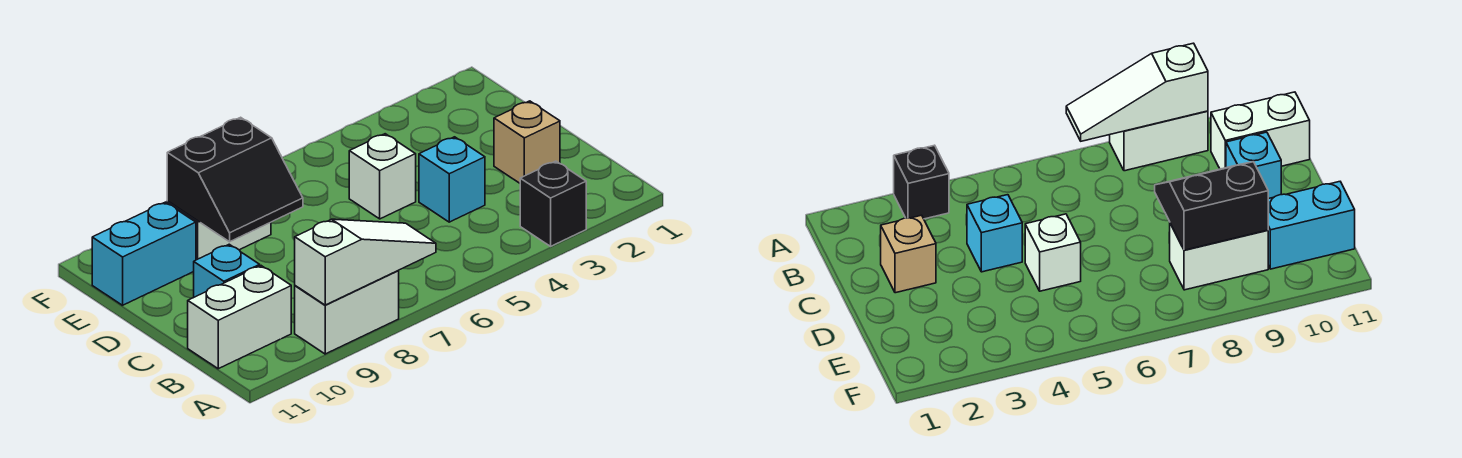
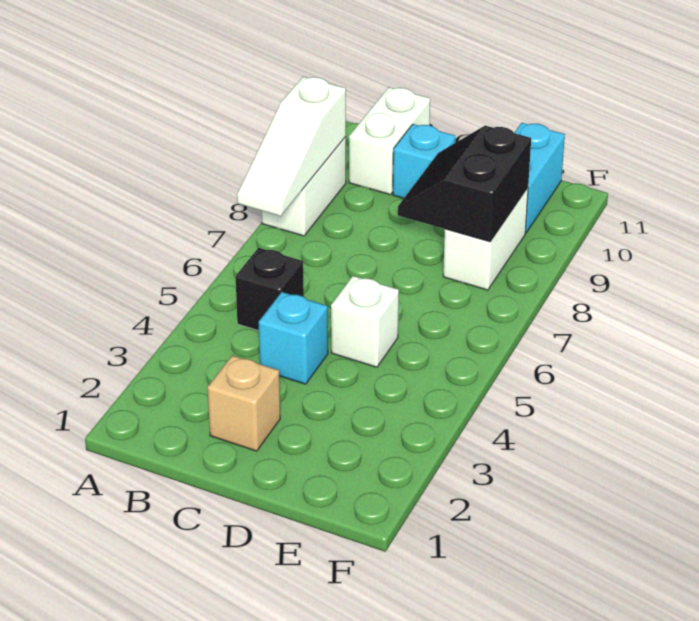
black brick A3 level 1 -> black brick B5 level 1

